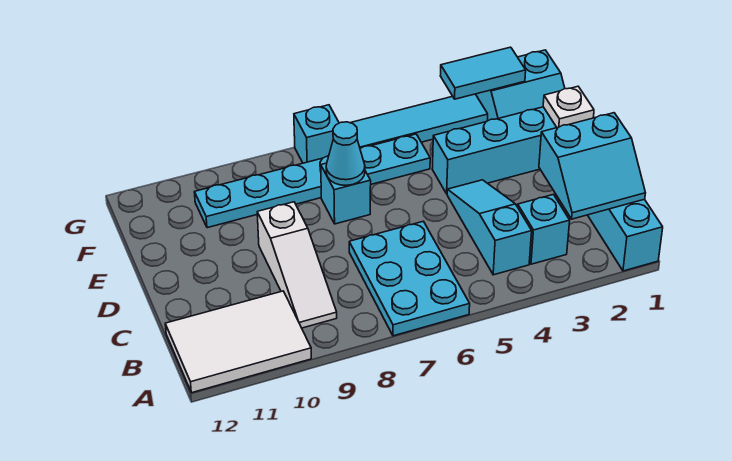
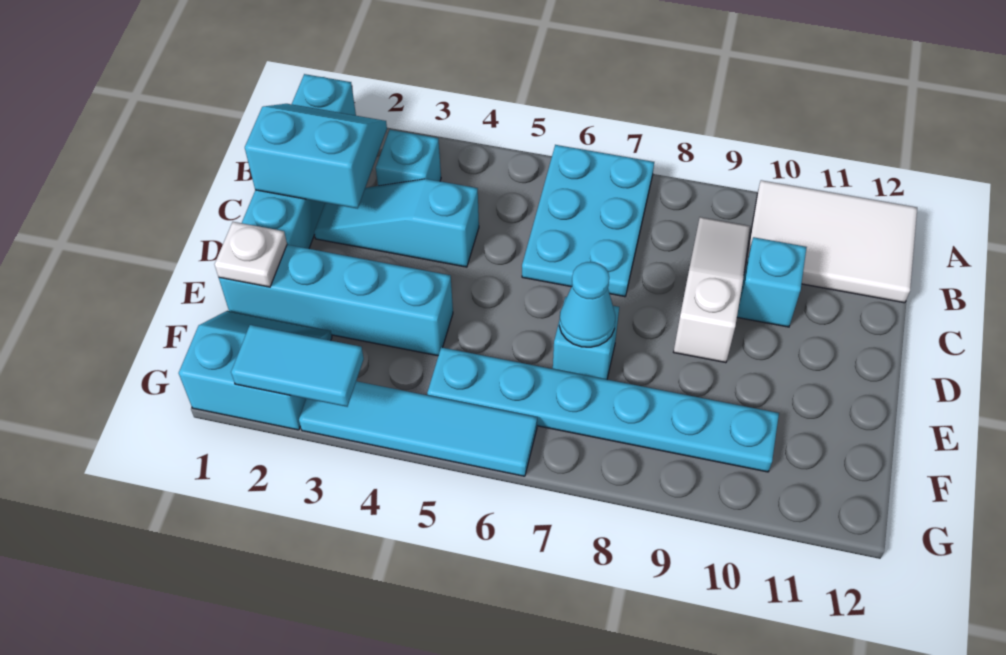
cyan slope B4:D4 level 1 top B -> cyan slope C2:C4 level 1 top 4
cyan brick G7 level 1 -> cyan brick C10 level 1

